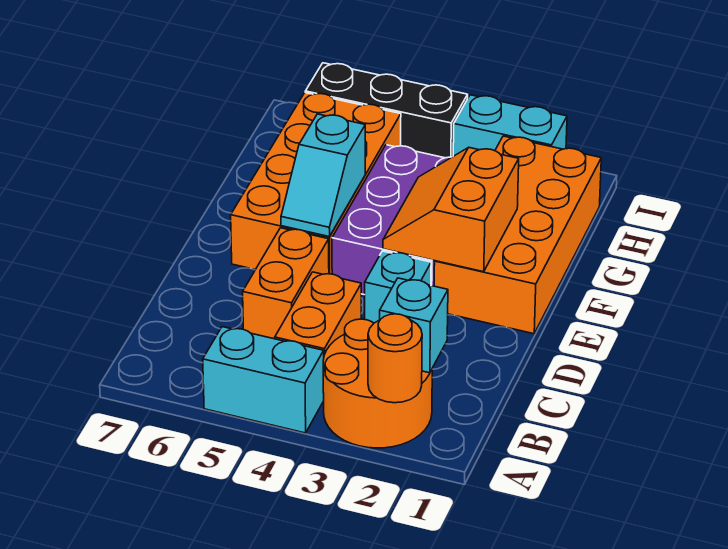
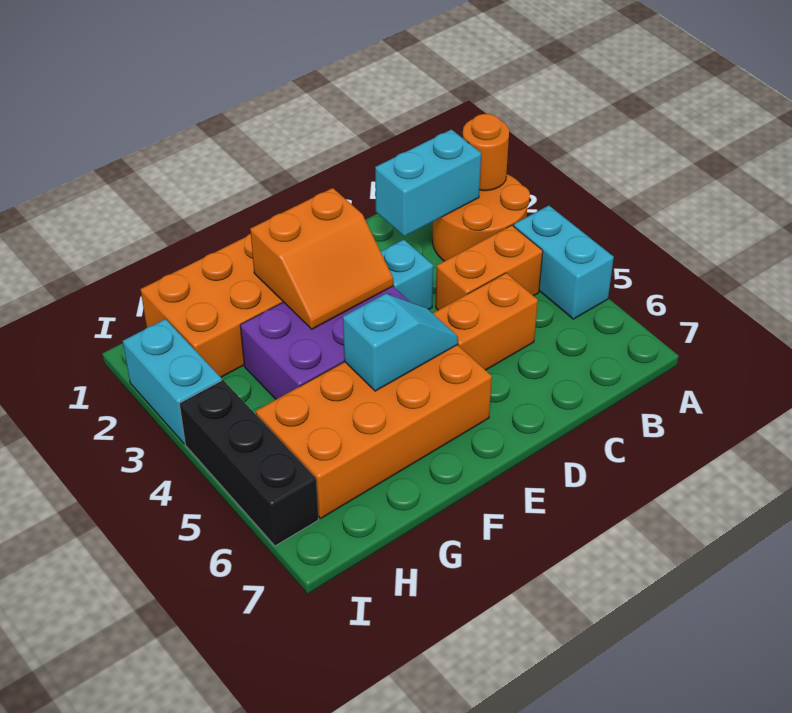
cyan brick B2 level 2 -> cyan brick B2:C2 level 2

